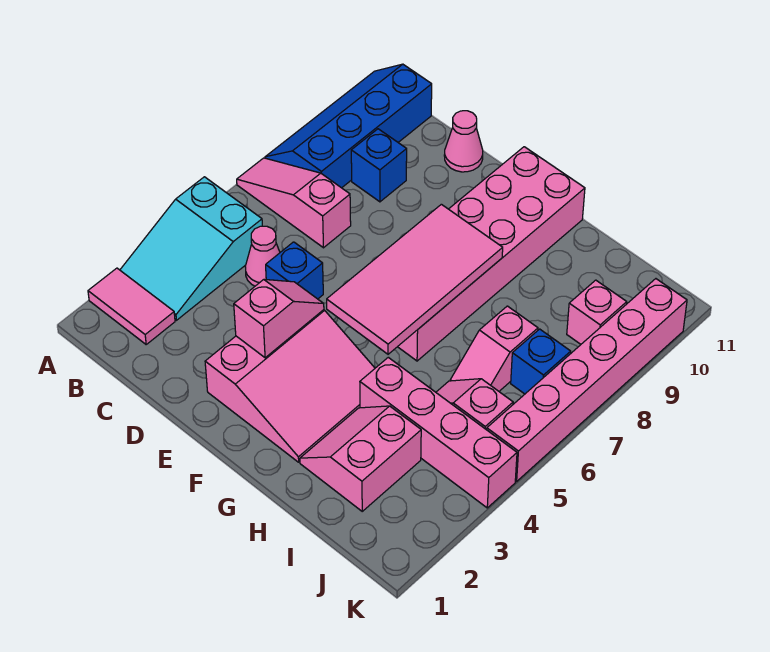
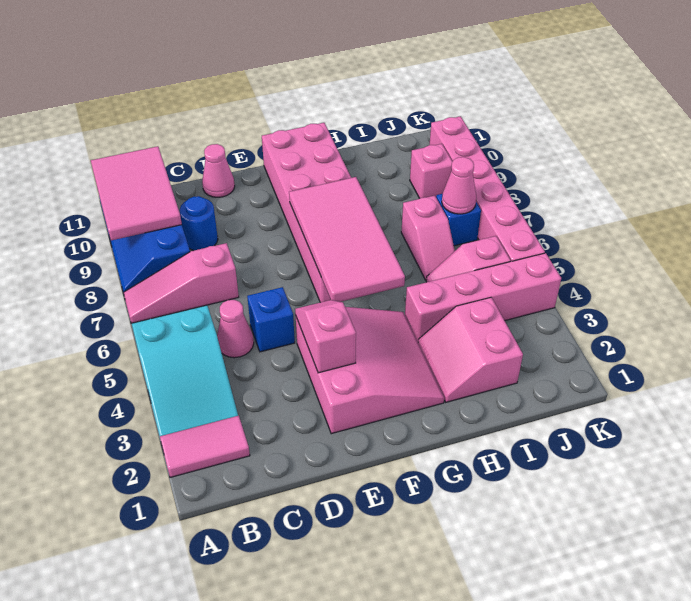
none -> pink tile A9:B11 level 2
blue brick C9 level 1 -> blue round brick C9 level 1
none -> pink cone J7 level 2

